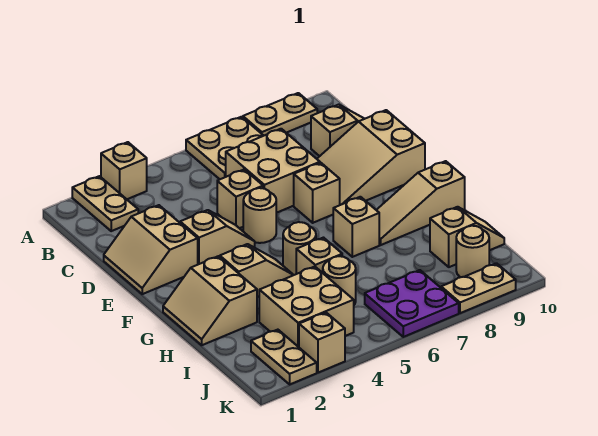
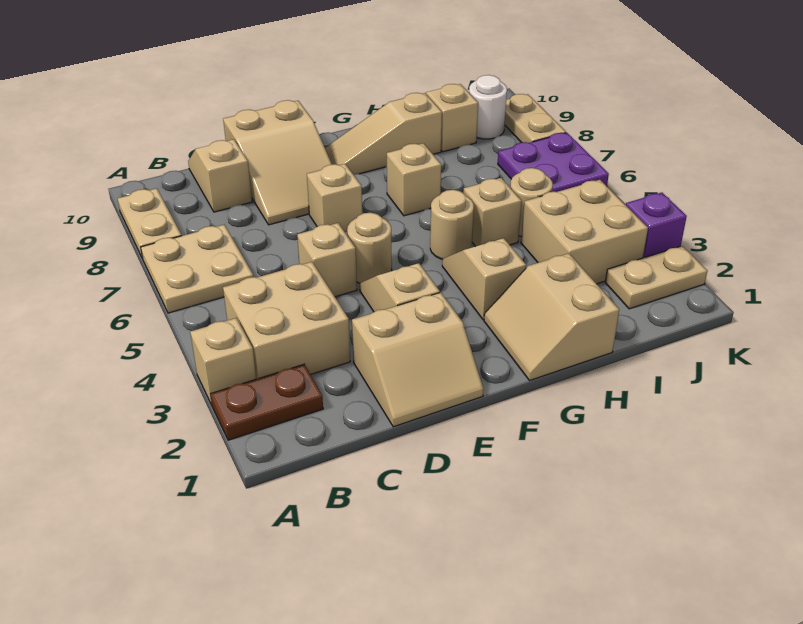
tan plate A2:B2 level 1 -> brown plate A2:B2 level 1
tan brick C6:D7 level 1 -> tan brick B3:C4 level 1
tan slope G1:H2 level 1 top 2 -> tan slope G1:H2 level 1 top H
tan slope G8:G10 level 1 top 10 -> tan slope F9:H9 level 1 top H
tan round brick J9 level 1 -> white round brick J9 level 1
tan brick K3 level 1 -> purple brick K3 level 1

